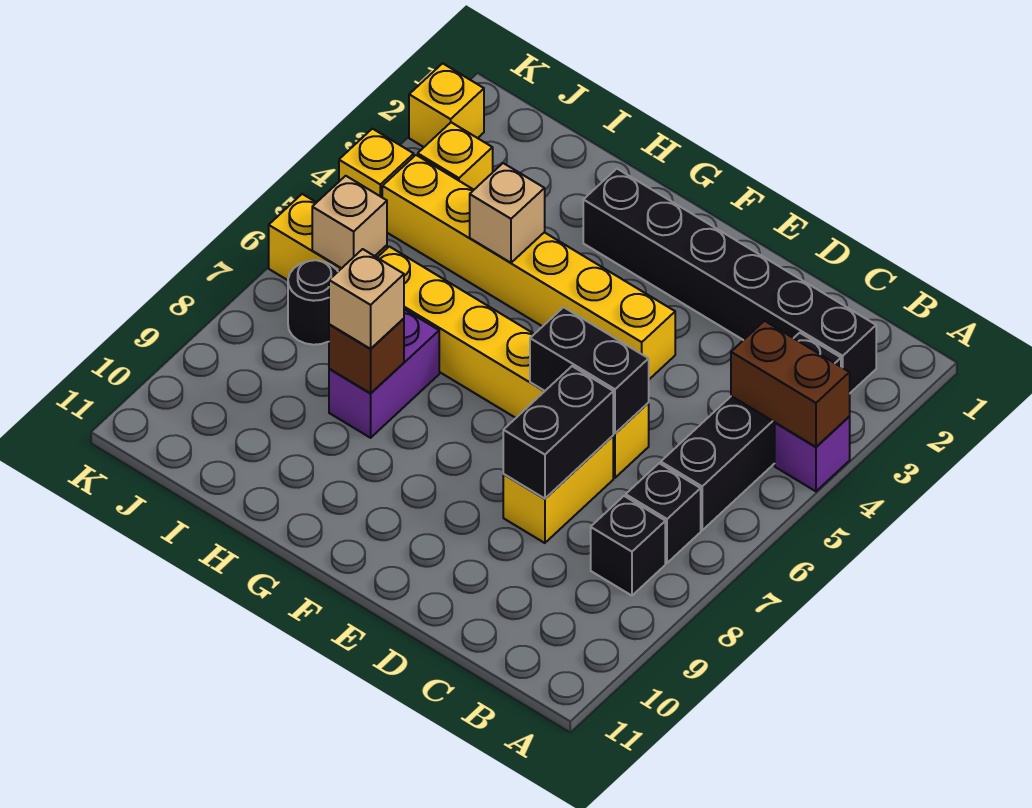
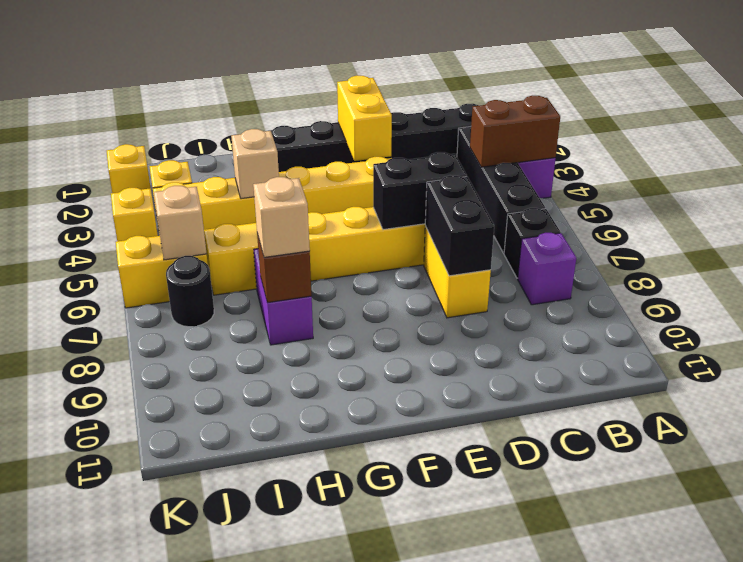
black brick B8 level 1 -> purple brick B8 level 1
none -> yellow brick E2:E3 level 2

